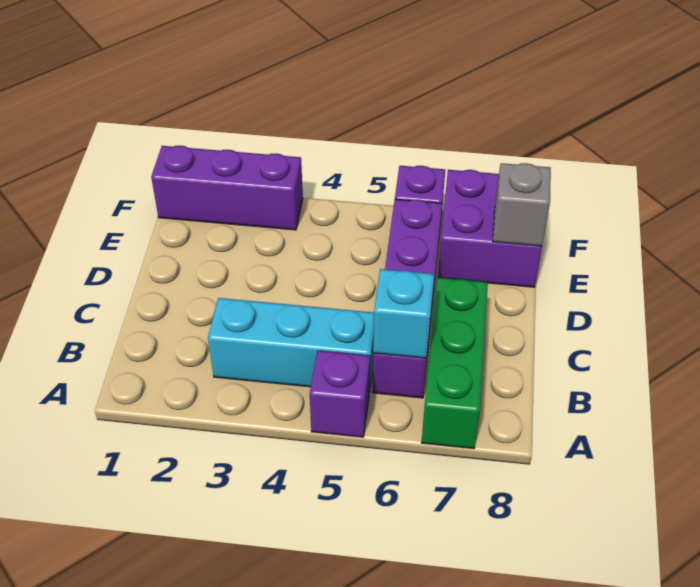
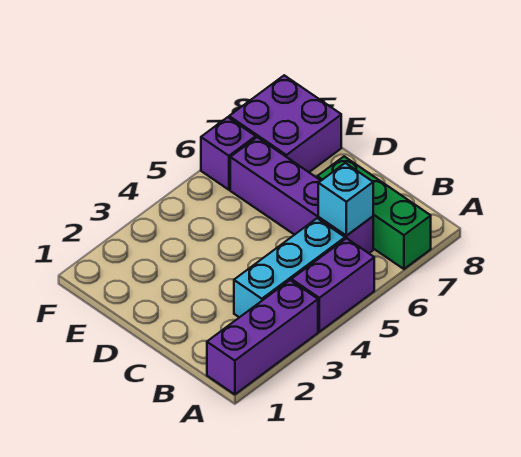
purple brick A5 level 1 -> purple brick A4:A5 level 1
grey brick E8 level 2 -> none
purple brick F1:F3 level 1 -> purple brick A1:A3 level 1

